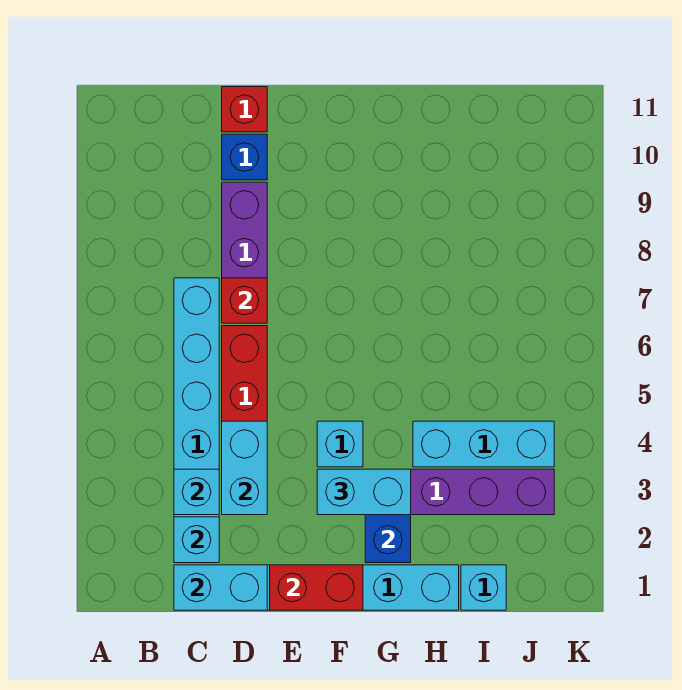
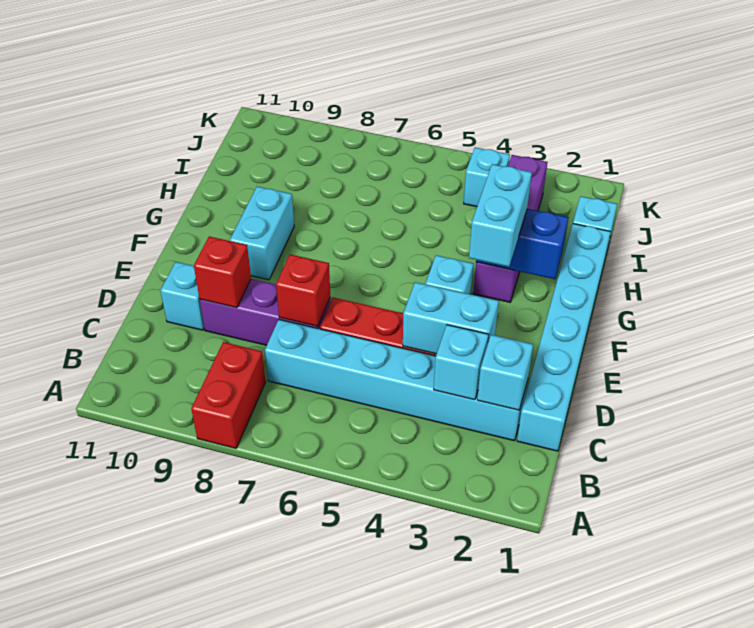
cyan brick C1:D1 level 2 -> cyan brick F9:G9 level 1
blue brick D10 level 1 -> cyan brick D10 level 1
red brick D11 level 1 -> red brick D9 level 2
red brick E1:F1 level 2 -> red brick A8:B8 level 1
cyan brick H4:J4 level 1 -> cyan brick J4 level 1

